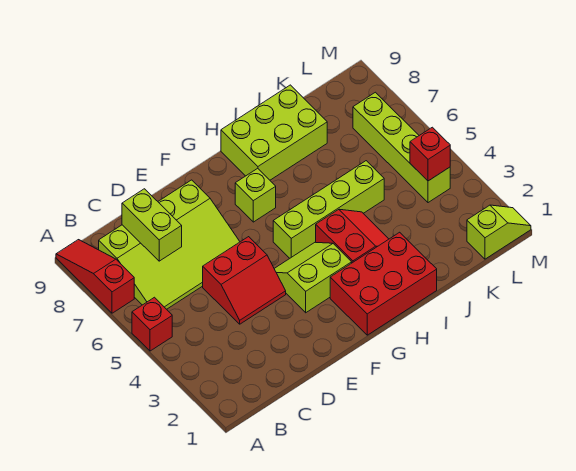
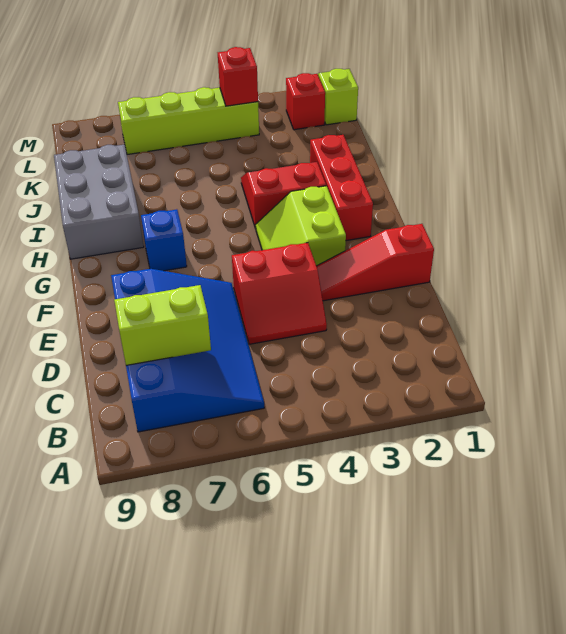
red brick A5 level 1 -> red brick L2 level 1
red slope A7:A9 level 1 top 7 -> red slope E1:E3 level 1 top 1
lime slope B6:E8 level 1 top 8 -> blue slope B6:E8 level 1 top 8
red slope D4:E5 level 1 top 5 -> red slope D4:E5 level 1 top E
red brick G1:I2 level 1 -> red brick G2:I2 level 1
lime brick G5:J5 level 1 -> none
lime brick G7 level 1 -> blue brick G7 level 1
lime brick H8:J9 level 1 -> grey brick H8:J9 level 1

